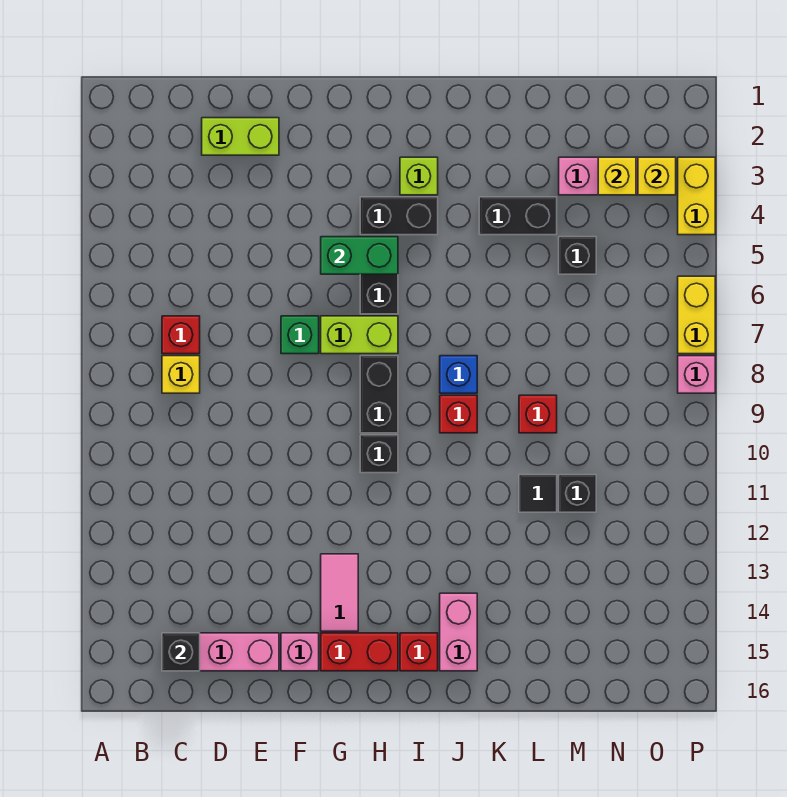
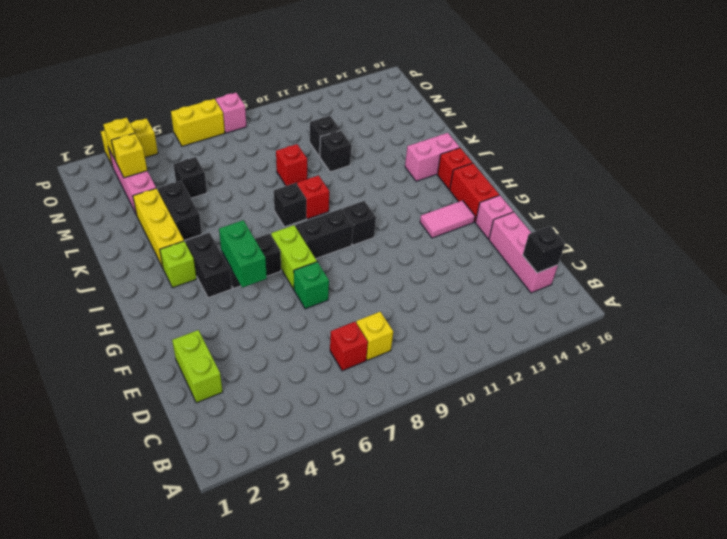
none -> yellow brick J3:L3 level 1
blue brick J8 level 1 -> black brick J8 level 1
black tile L11 level 1 -> black brick L11 level 1

